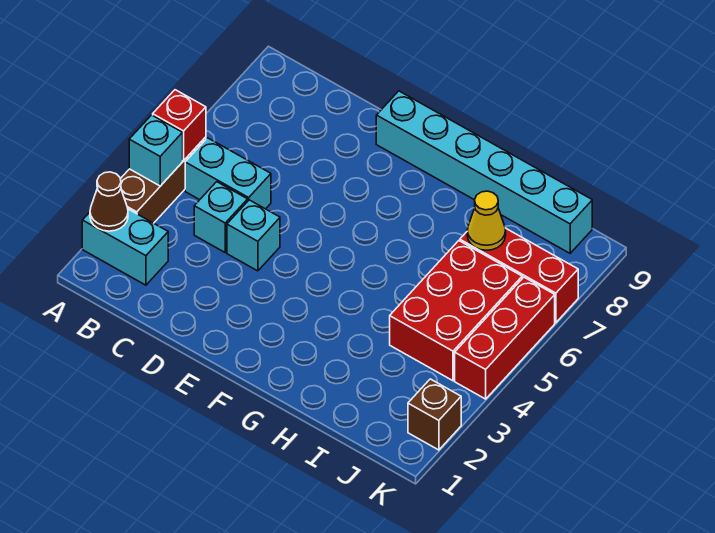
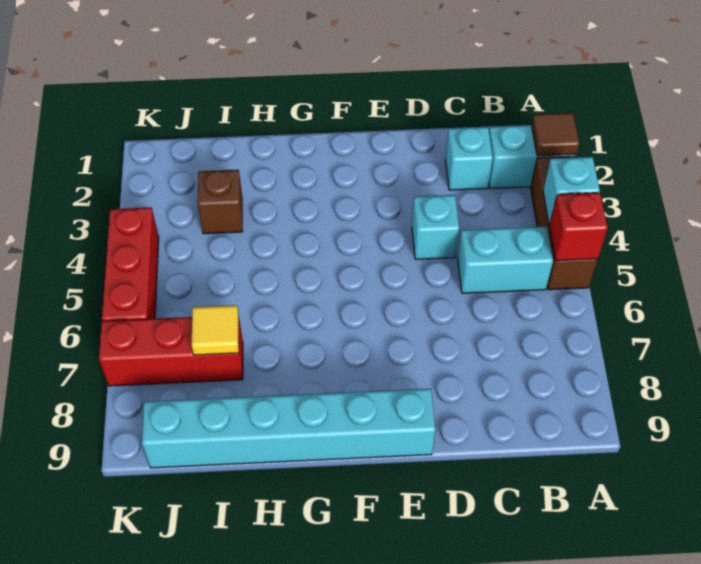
brown cone A2 level 2 -> brown tile A2 level 2
cyan brick C4 level 1 -> cyan brick C2 level 1
red brick I4:J6 level 1 -> none
yellow cone I7 level 2 -> yellow tile I7 level 2
brown brick K2 level 1 -> brown brick I3 level 1

